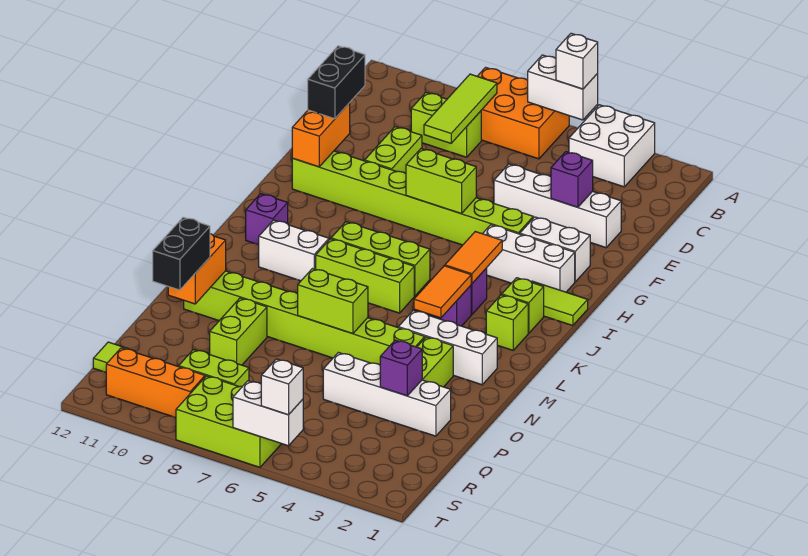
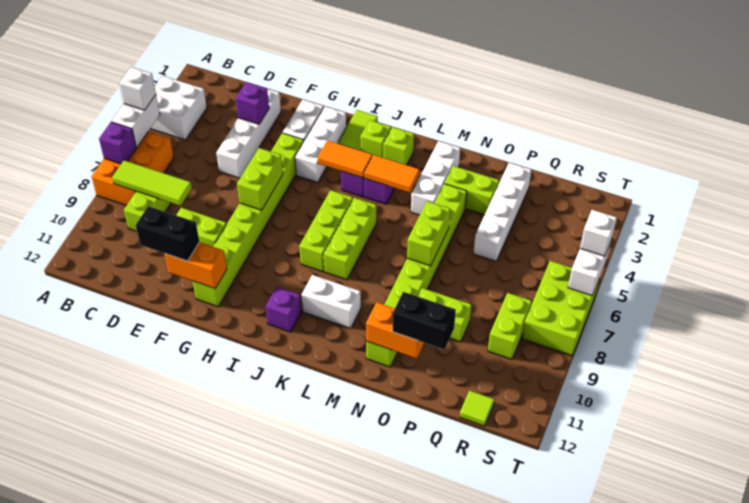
white brick K9:K10 level 1 -> white brick K10:L10 level 1
purple brick P3 level 2 -> purple brick A7 level 2
orange brick S9:S11 level 1 -> none

